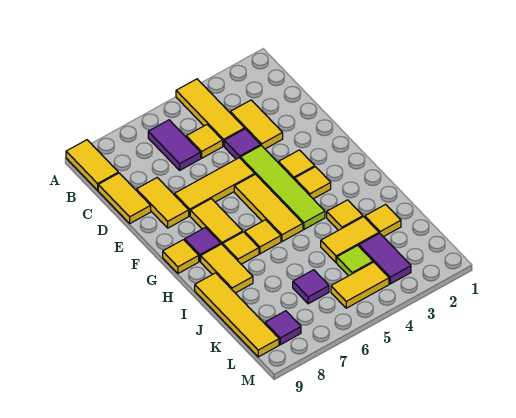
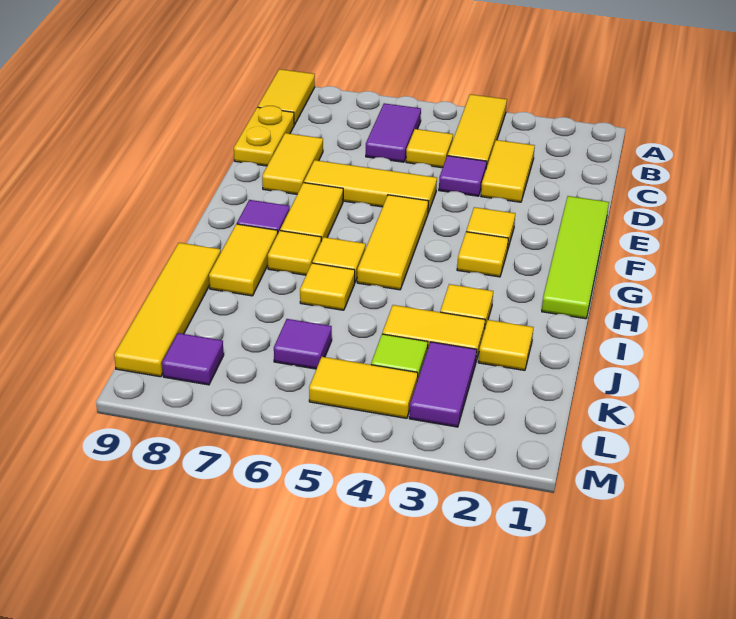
yellow tile C9:D9 level 1 -> yellow plate C9:D9 level 1
lime tile E4:H4 level 1 -> lime tile E1:H1 level 1
yellow tile G9 level 1 -> yellow tile I6 level 1

